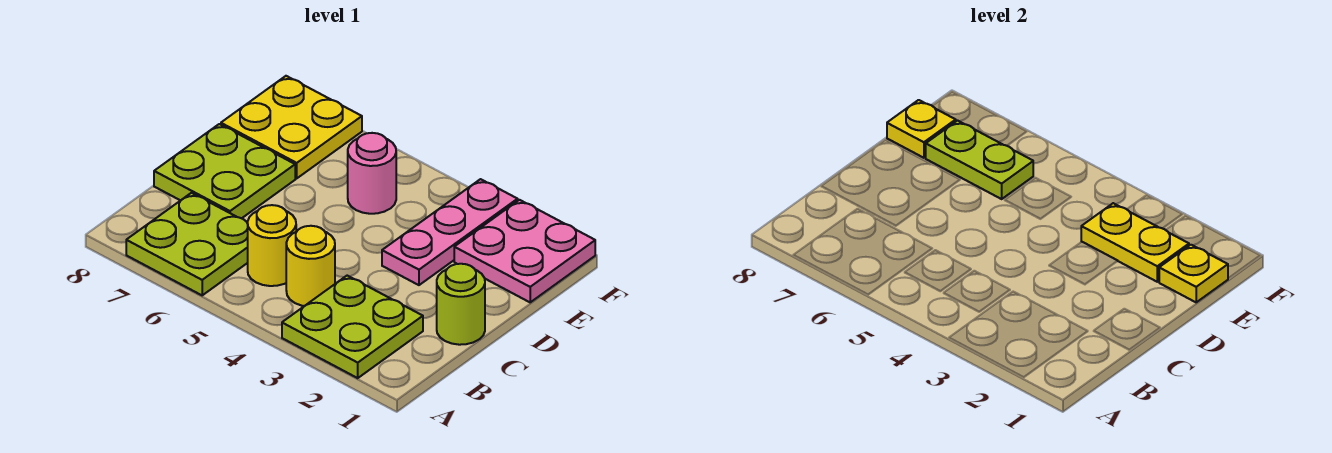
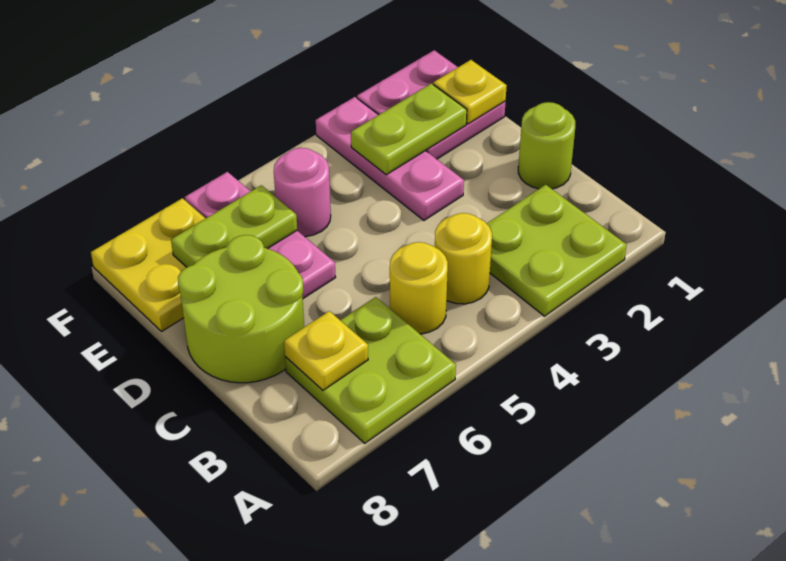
lime plate C7:D8 level 1 -> lime round brick C7:D8 level 1
none -> pink plate D6:F6 level 1
yellow plate E2:E3 level 2 -> lime plate E2:E3 level 2
yellow plate E8 level 2 -> yellow plate B7 level 2

